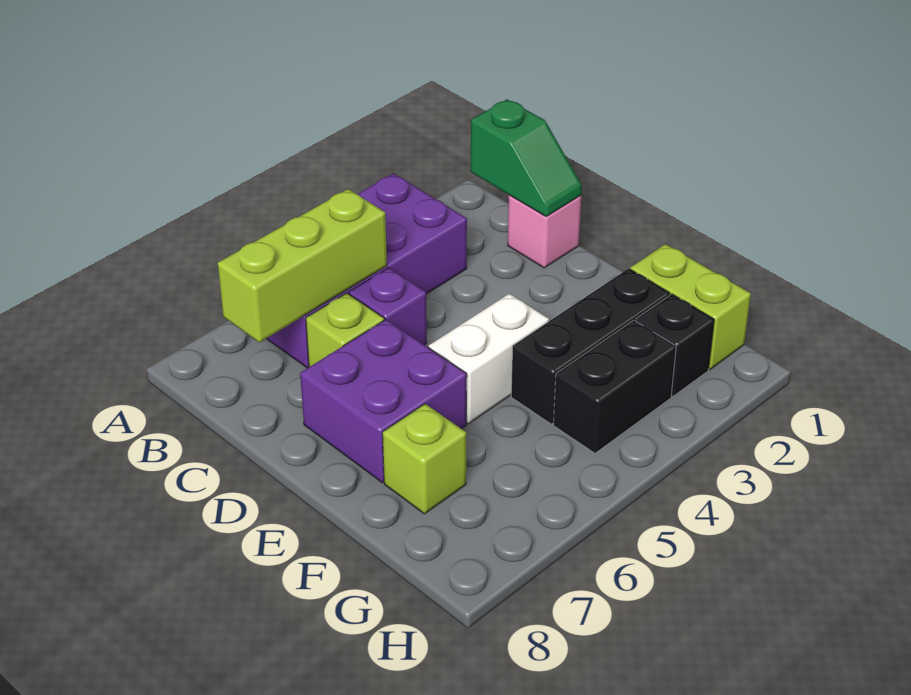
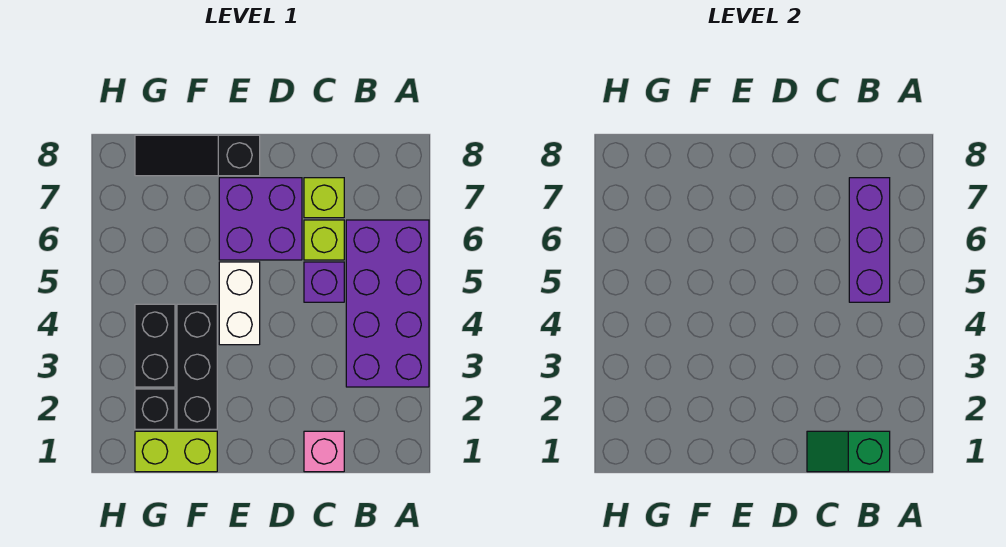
lime brick B5:B7 level 2 -> purple brick B5:B7 level 2
none -> black slope E8:G8 level 1 top E
lime brick F7 level 1 -> lime brick C7 level 1

